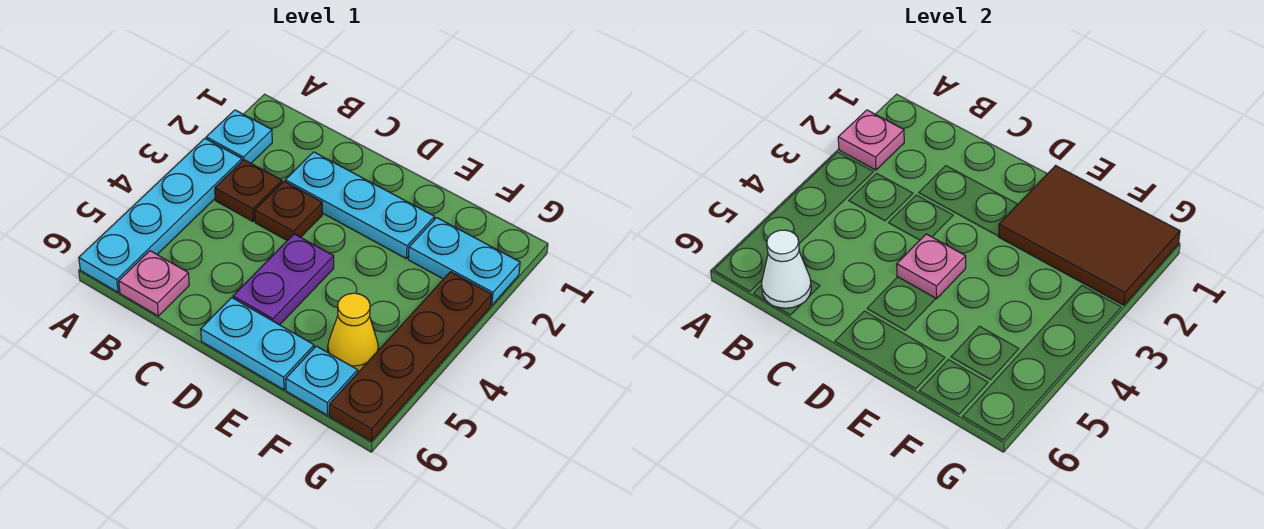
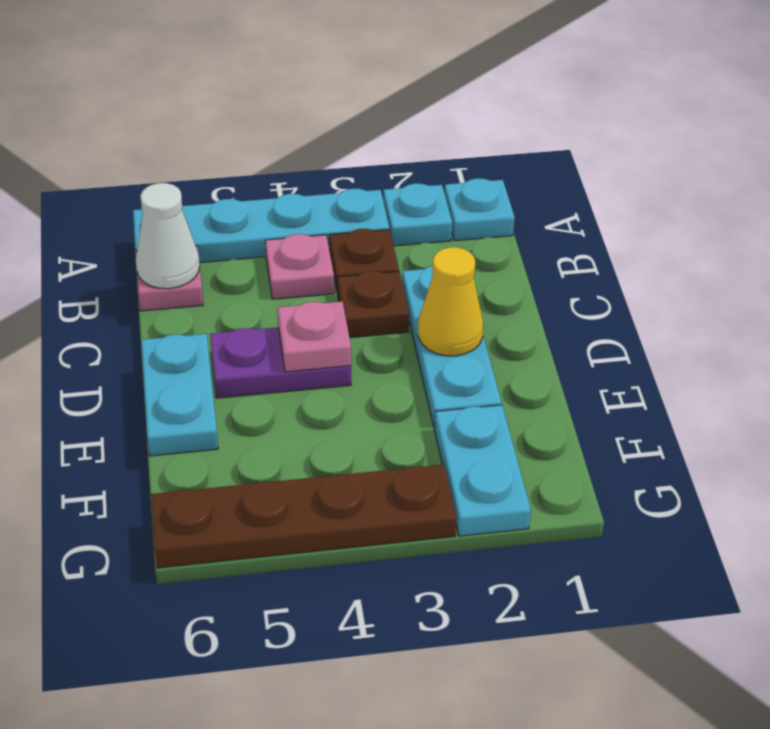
pink plate A2 level 2 -> pink plate B4 level 1
brown tile E1:G2 level 2 -> none
yellow cone F5 level 1 -> yellow cone D2 level 2
cyan plate F6 level 1 -> cyan plate A1 level 1

